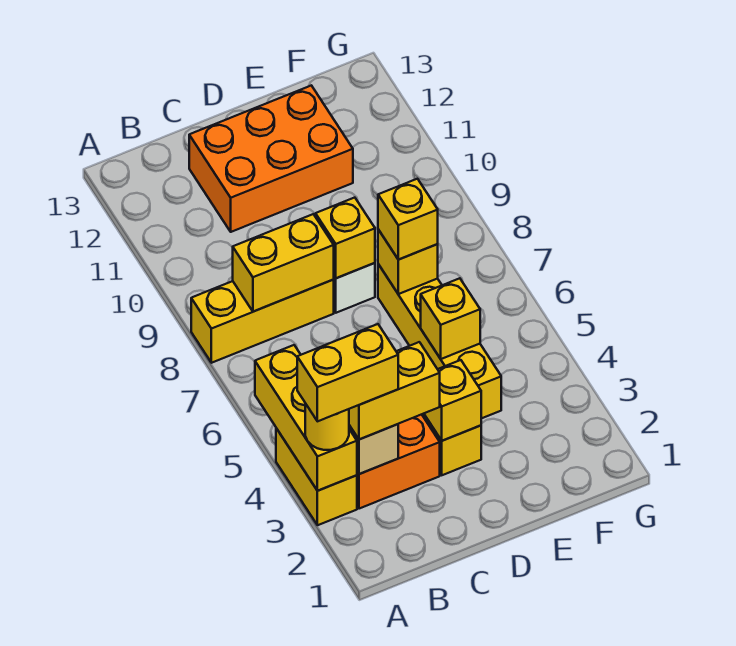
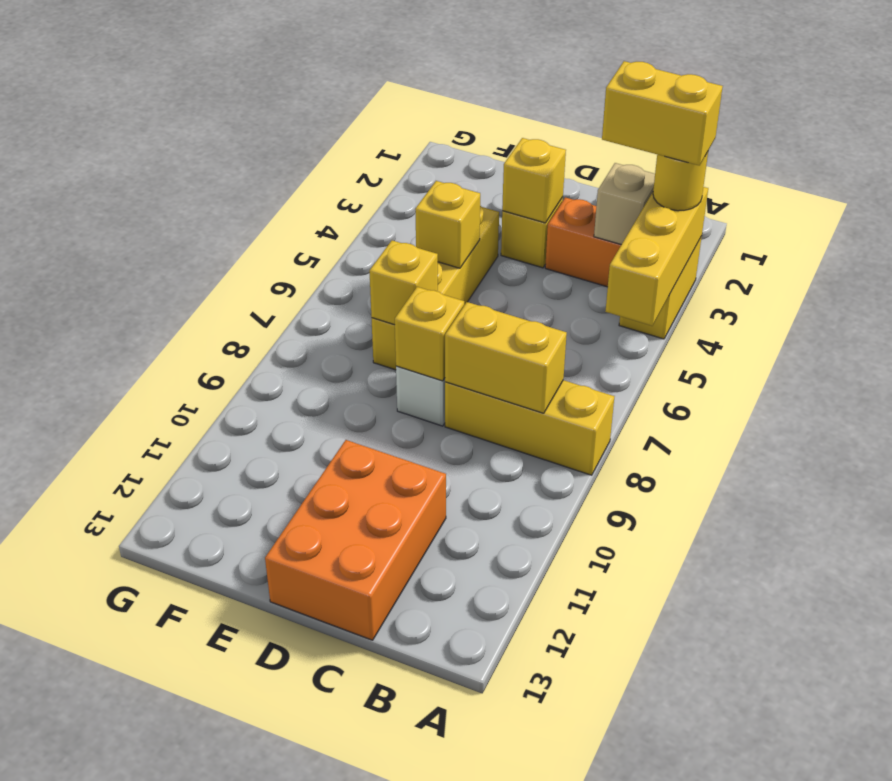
yellow brick B3:C3 level 3 -> none
orange brick C11:E12 level 1 -> orange brick C11:D13 level 1
yellow brick E7 level 3 -> none

